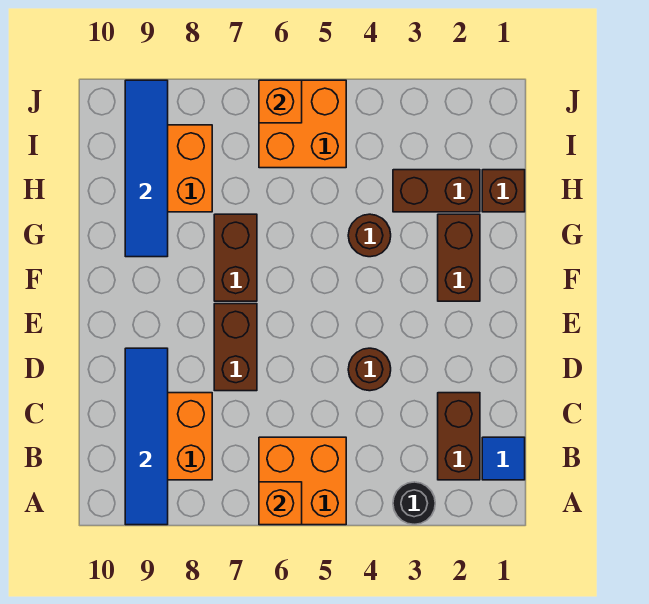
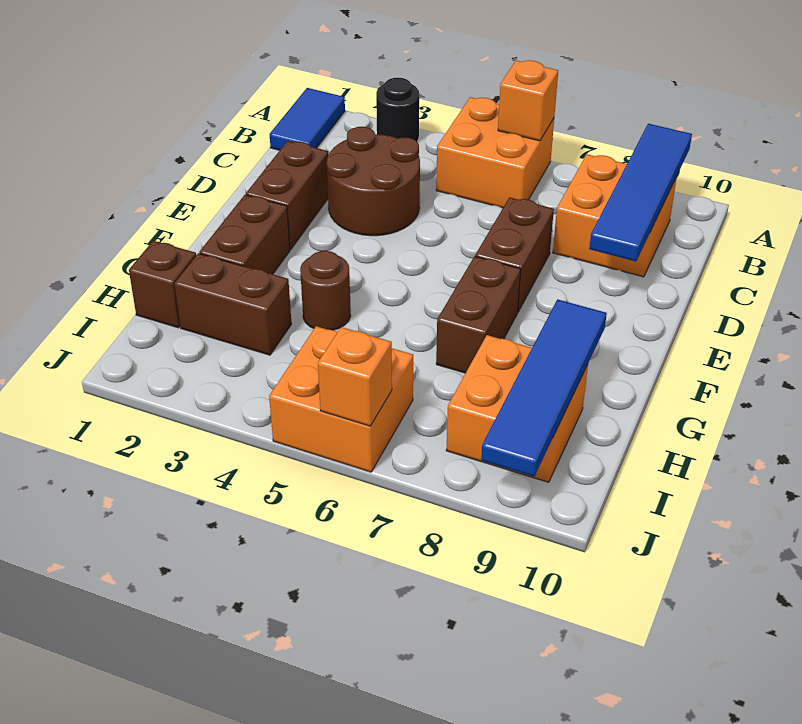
blue tile B1 level 1 -> blue tile A1:B1 level 1
brown brick B2:C2 level 1 -> brown brick D2:E2 level 1
brown round brick D4 level 1 -> brown round brick C3:D4 level 1

